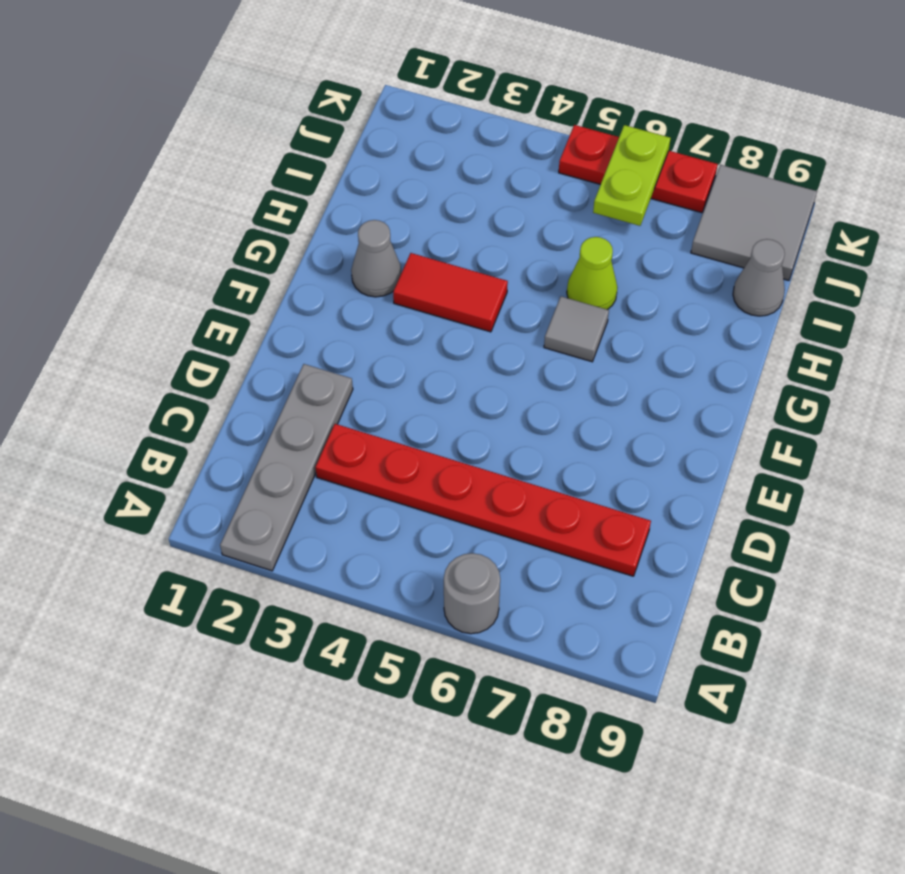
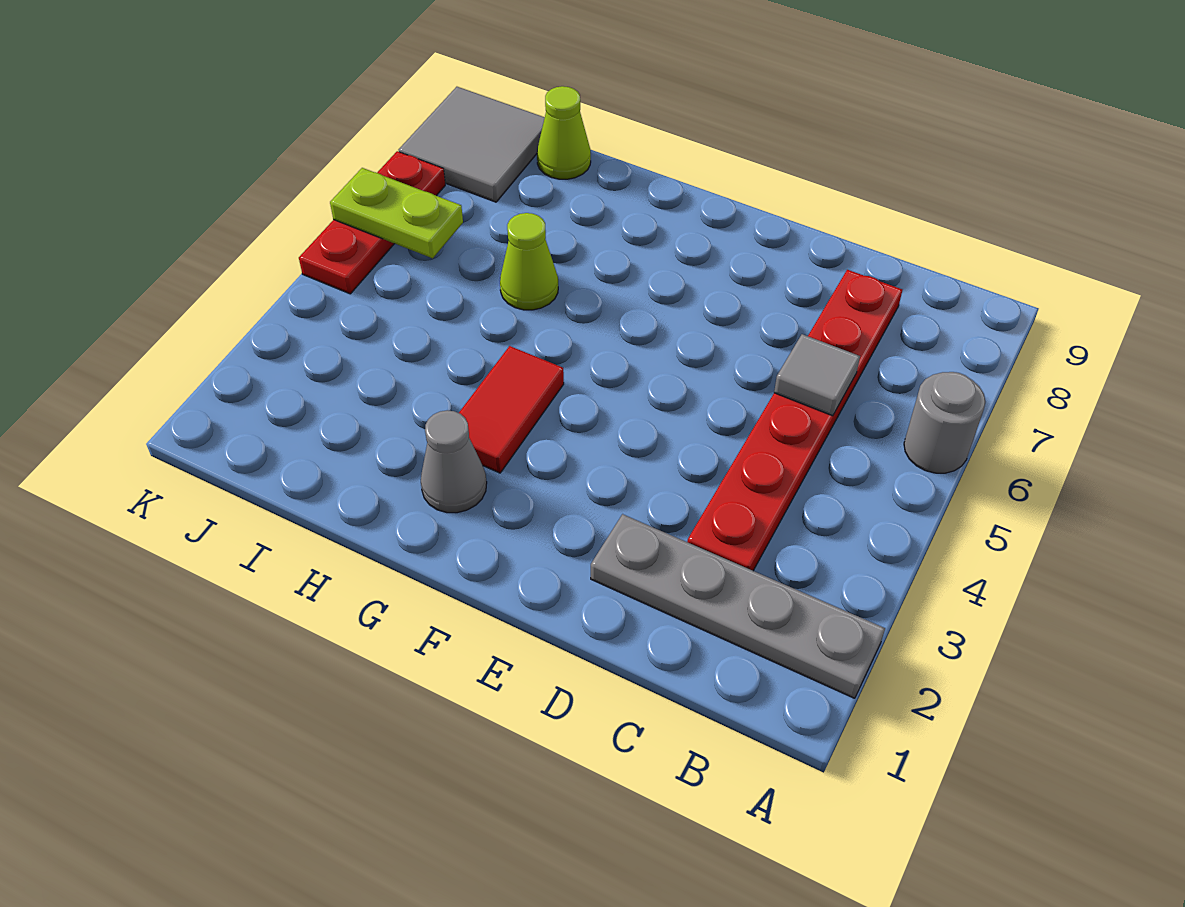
grey tile G6 level 1 -> grey tile C6 level 2
grey cone I9 level 1 -> lime cone I9 level 1

